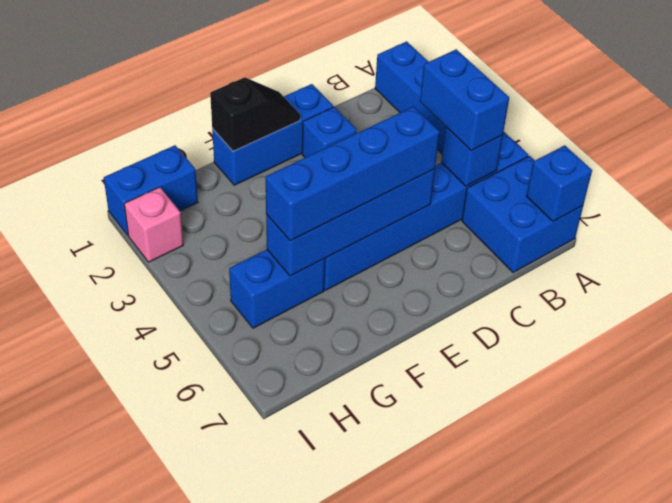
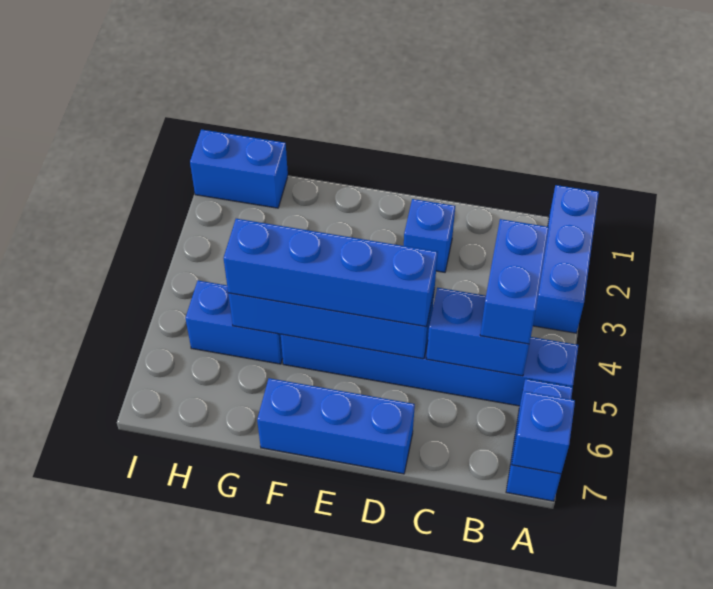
blue brick A6:B7 level 1 -> blue brick A6:A7 level 1
blue brick B5 level 2 -> blue brick B5:C5 level 2
blue brick D1:F1 level 1 -> blue brick D7:F7 level 1
black slope E1:F1 level 2 top F -> none
pink brick I2 level 1 -> none

